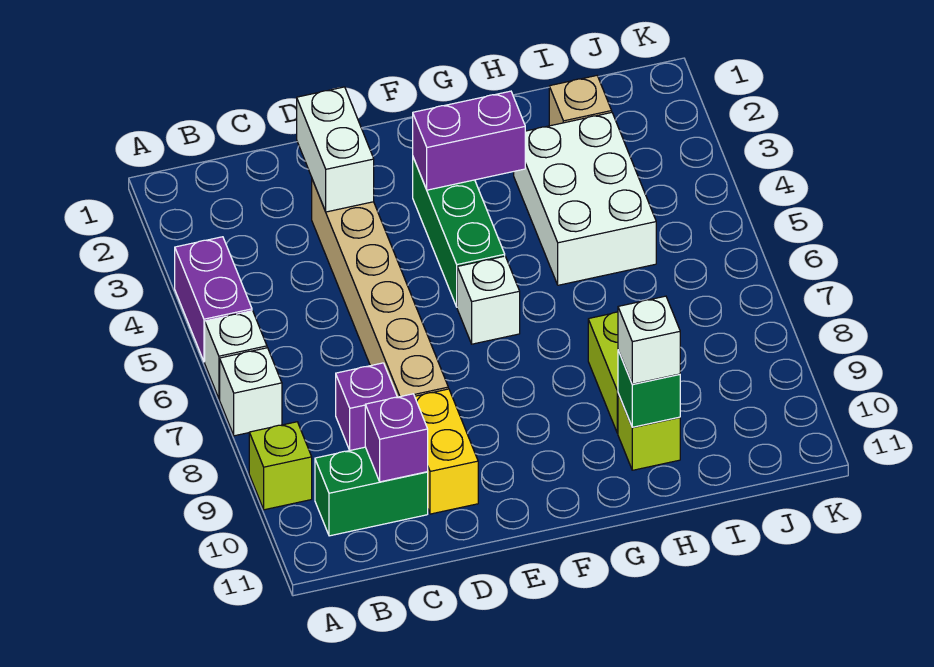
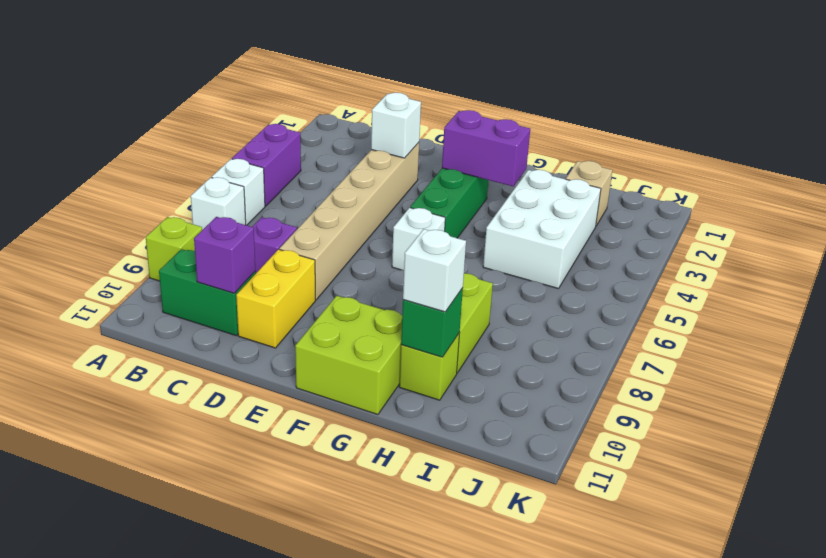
white brick D2:D3 level 2 -> white brick D3 level 2
none -> lime brick F10:G11 level 1

